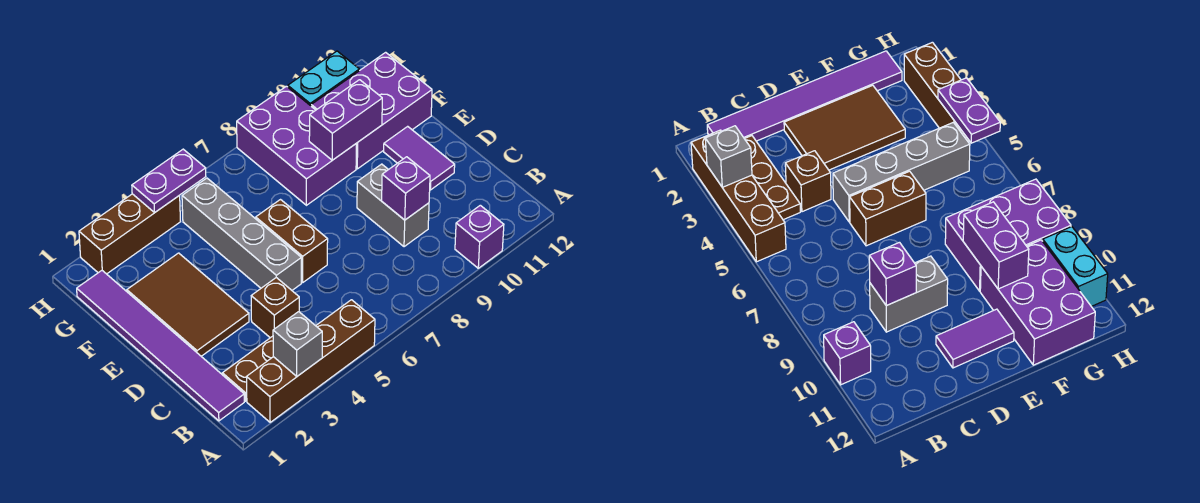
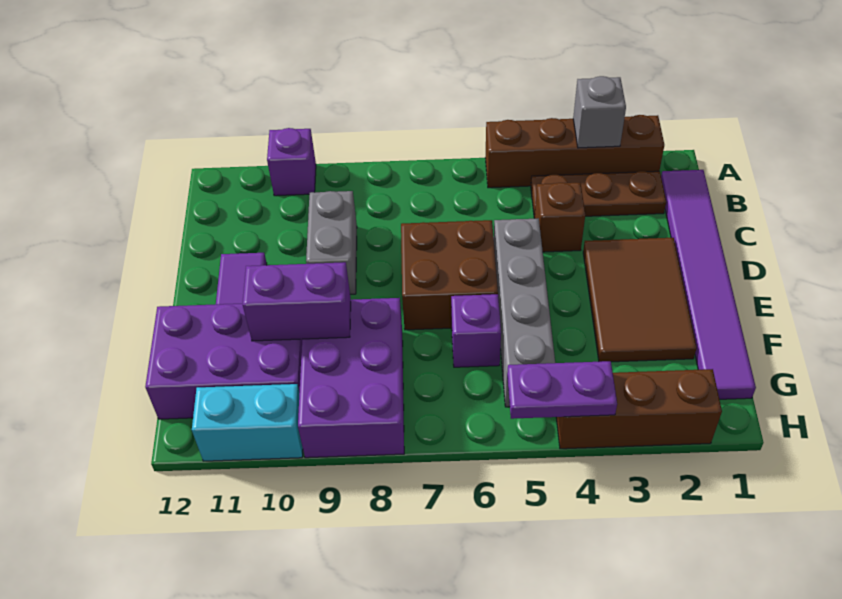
purple brick C9 level 2 -> purple brick F6 level 1
brown brick D6:E6 level 1 -> brown brick D6:E7 level 1

